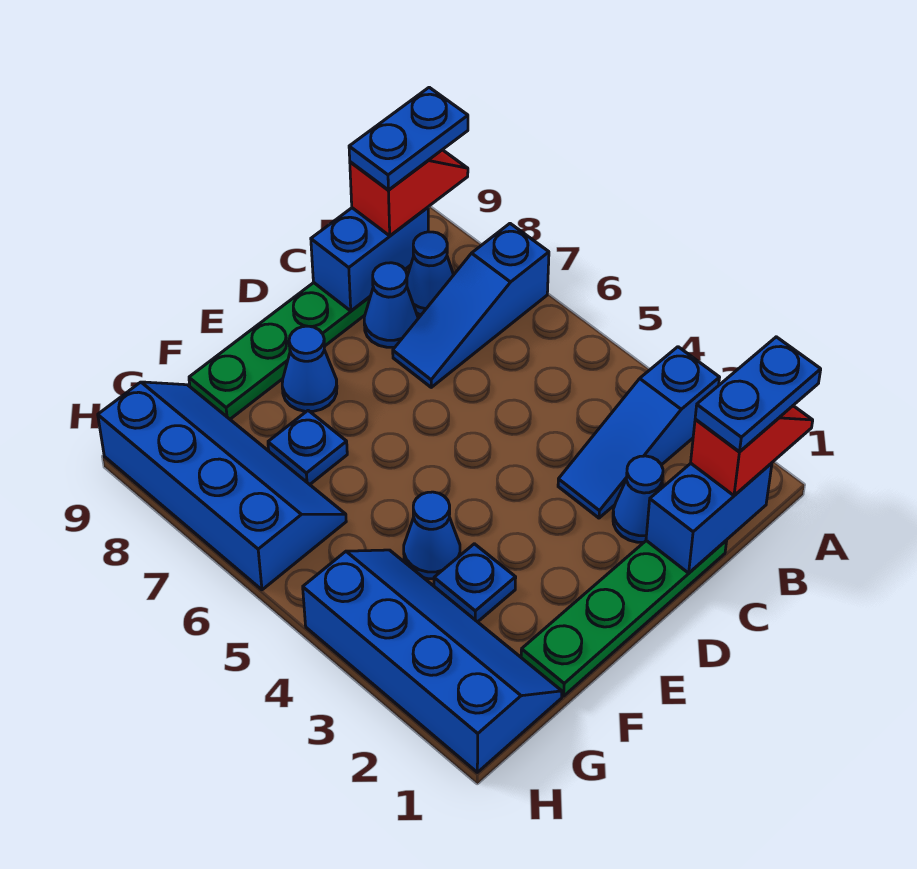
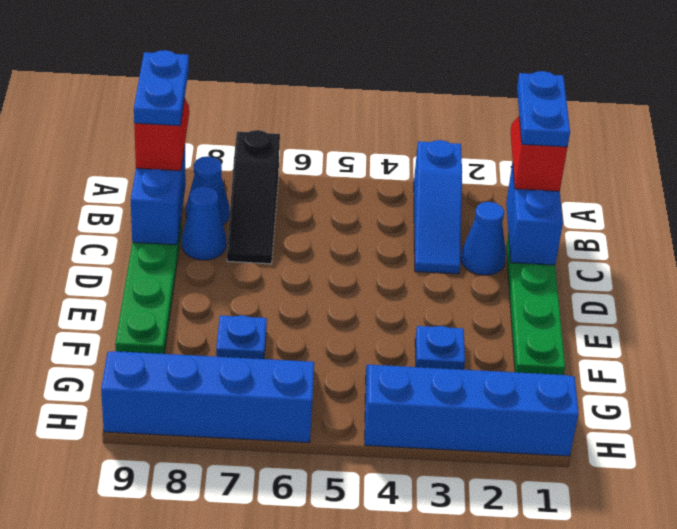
blue slope A7:C7 level 1 top A -> black slope A7:C7 level 1 top A
blue cone E8 level 1 -> none
blue cone F4 level 1 -> none

